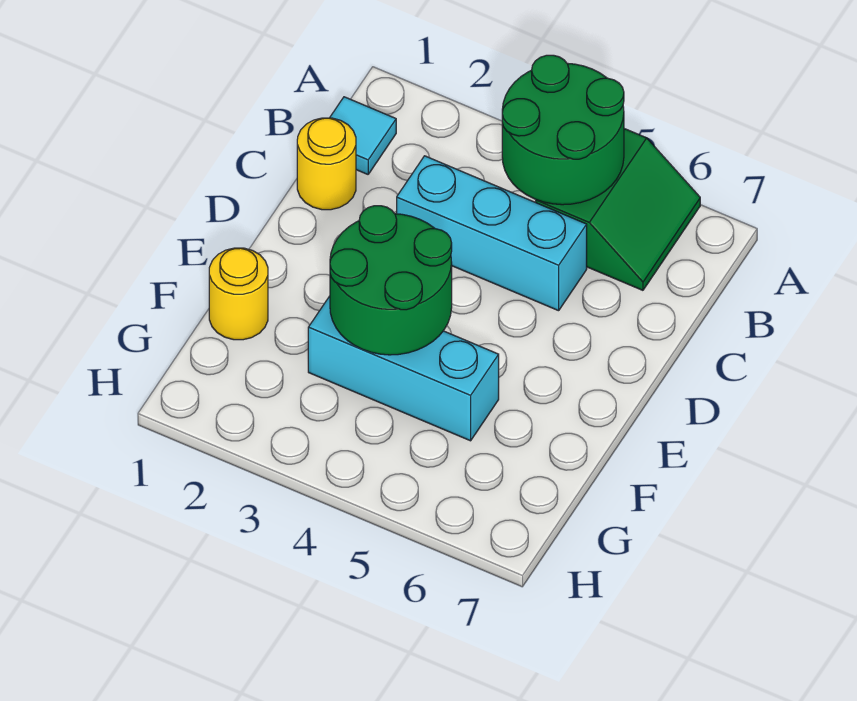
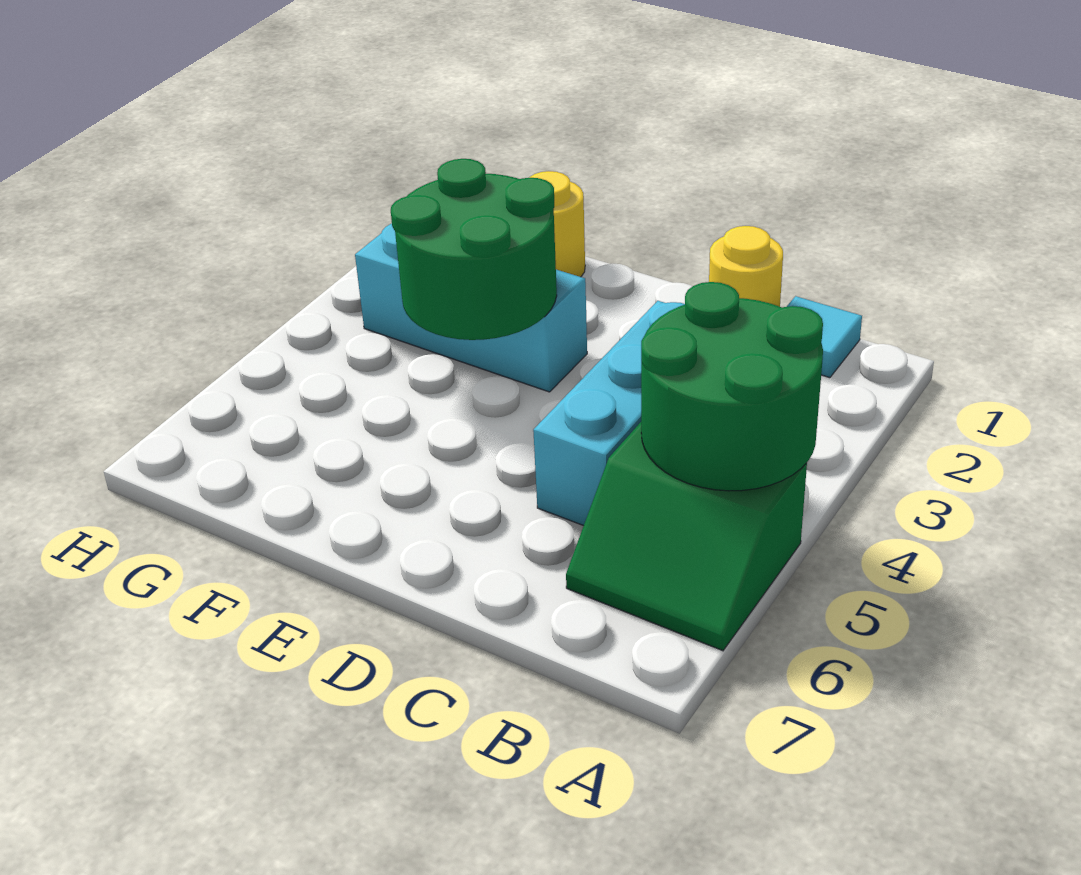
cyan brick F3:F5 level 1 -> cyan brick E3:G3 level 1

